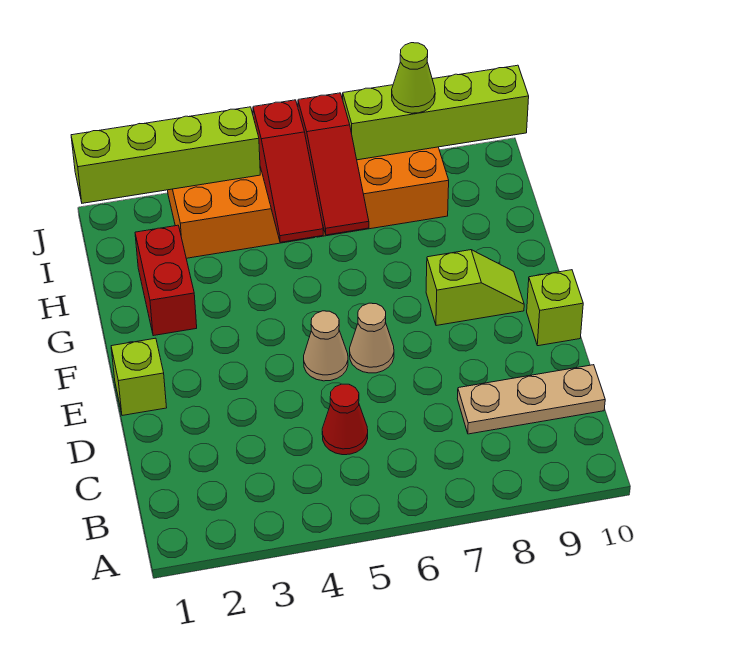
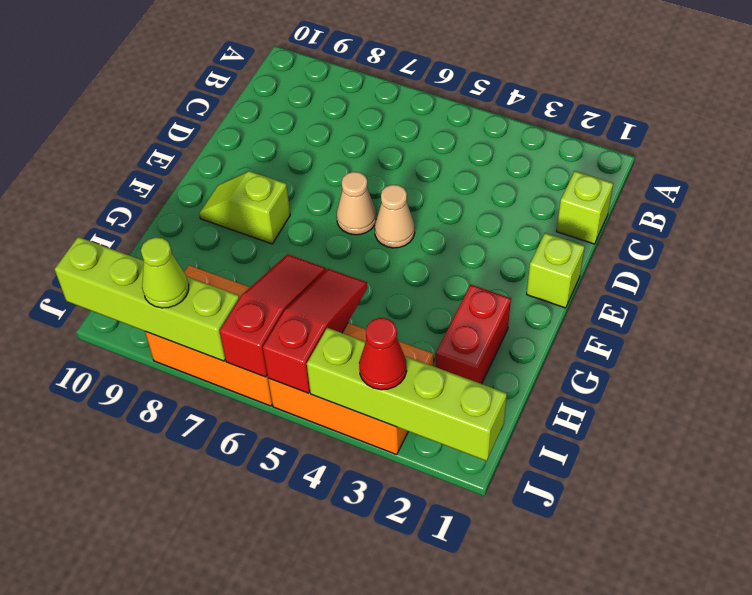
red cone C5 level 1 -> red cone J3 level 3
tan plate C8:C10 level 1 -> none
lime brick E10 level 1 -> lime brick C1 level 1

